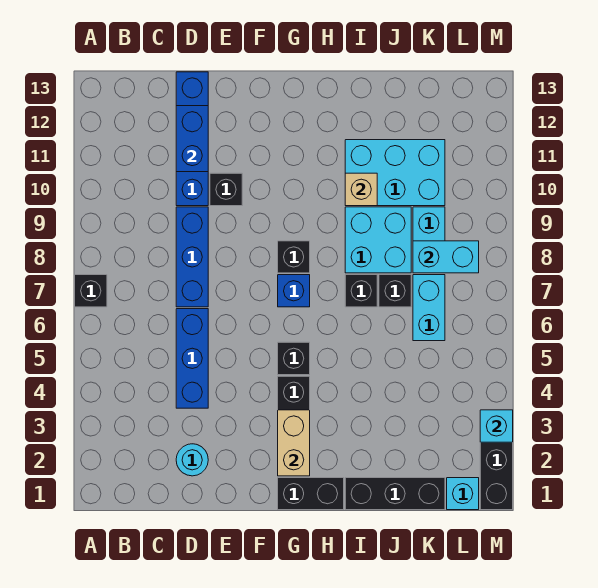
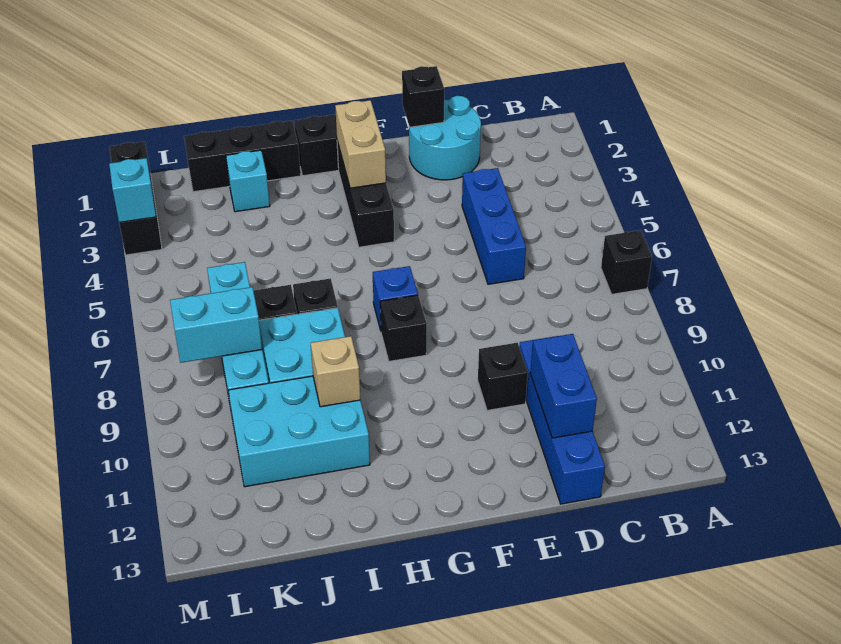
cyan round brick D2 level 1 -> cyan round brick D1:E2 level 1
blue brick D7:D9 level 1 -> none
black brick G5 level 1 -> black brick E1 level 2
cyan brick L1 level 1 -> cyan brick J2 level 1

